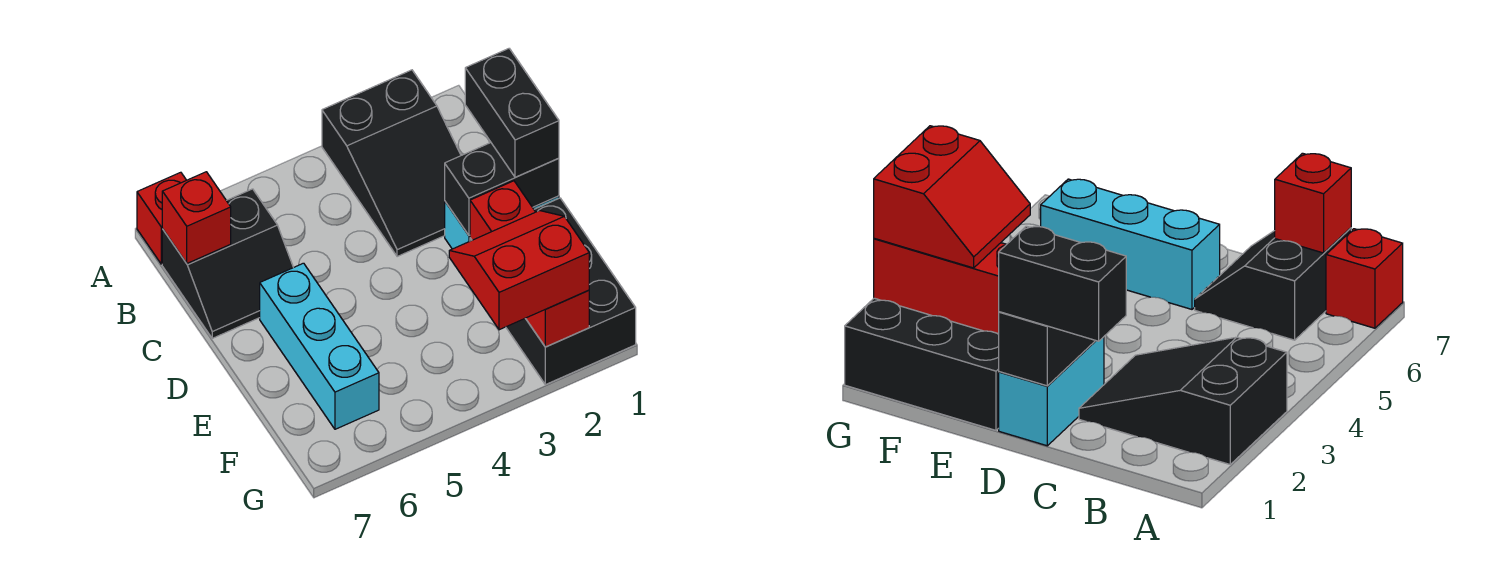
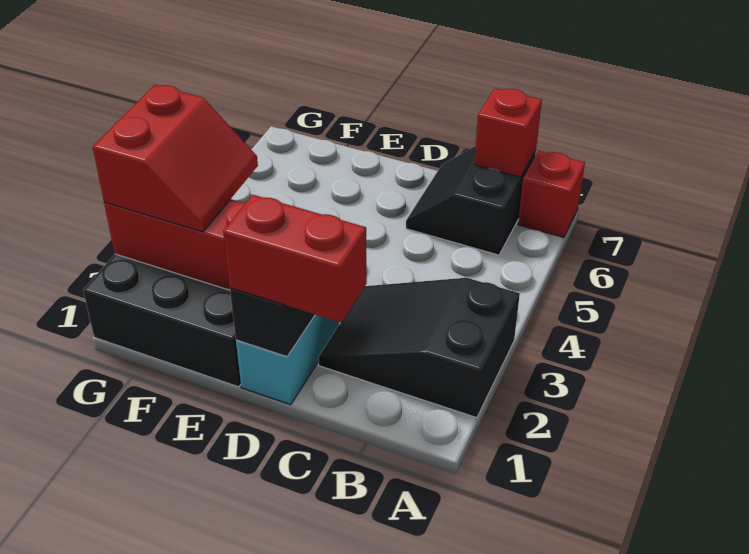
black brick C1:D1 level 3 -> red brick C1:D1 level 3
cyan brick D6:F6 level 1 -> none

